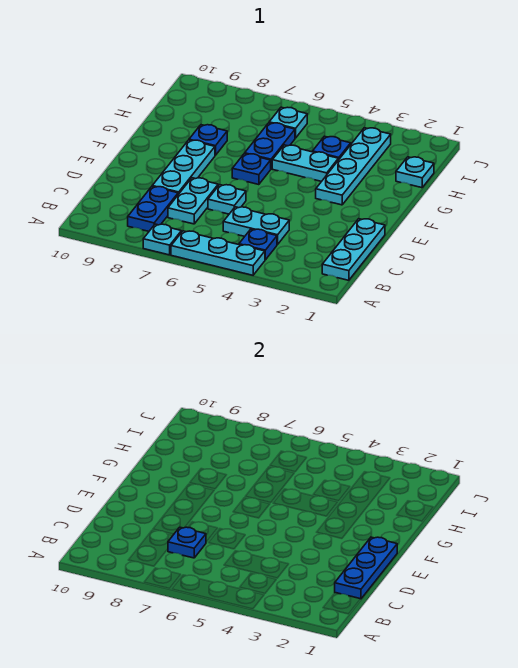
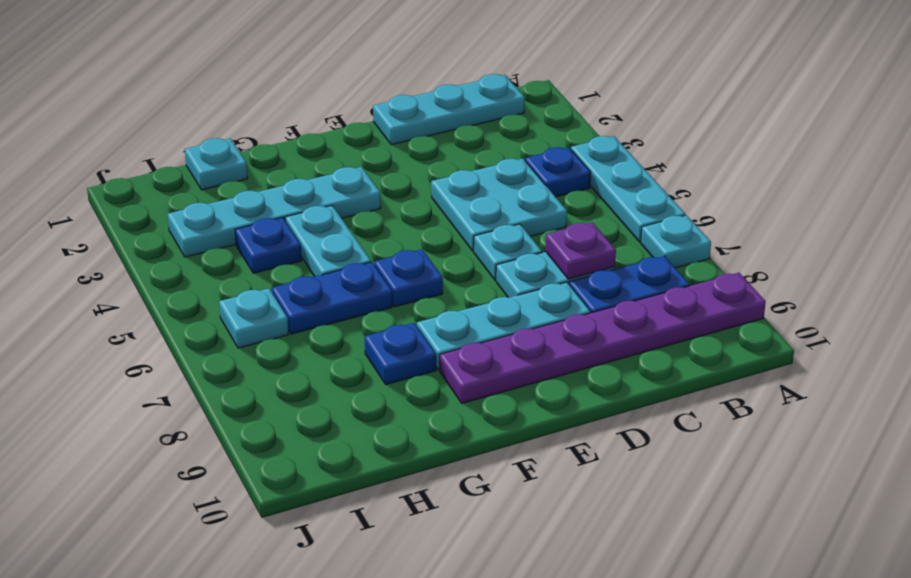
none -> purple plate A9:F9 level 1
blue plate C1:E1 level 2 -> none
cyan plate C4:C5 level 1 -> cyan plate C4:D5 level 1
blue plate C7 level 2 -> purple plate C7 level 2

